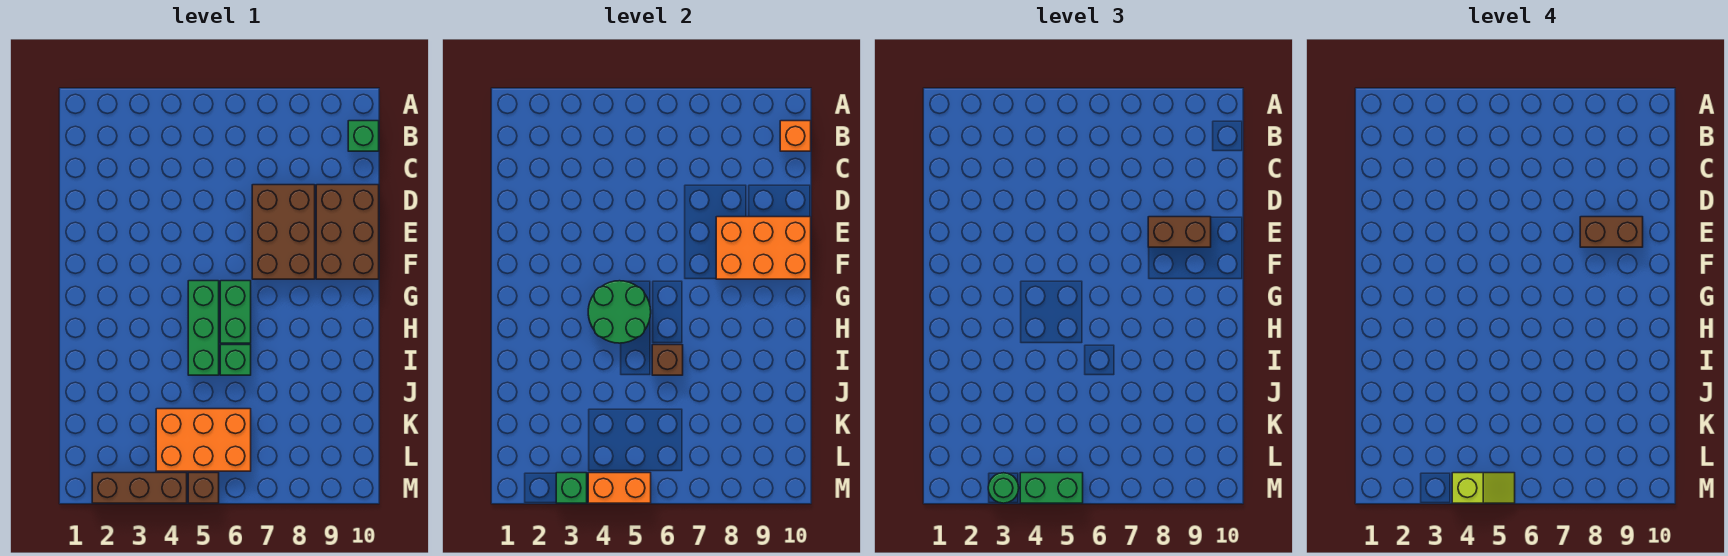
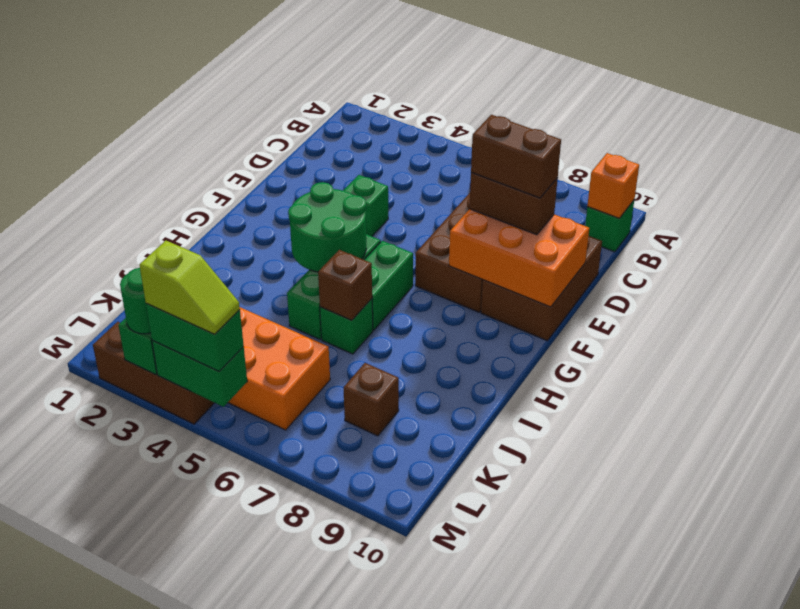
none -> green brick E4 level 1
orange brick M4:M5 level 2 -> green brick M4:M5 level 2
brown brick M5 level 1 -> brown brick K8 level 1

